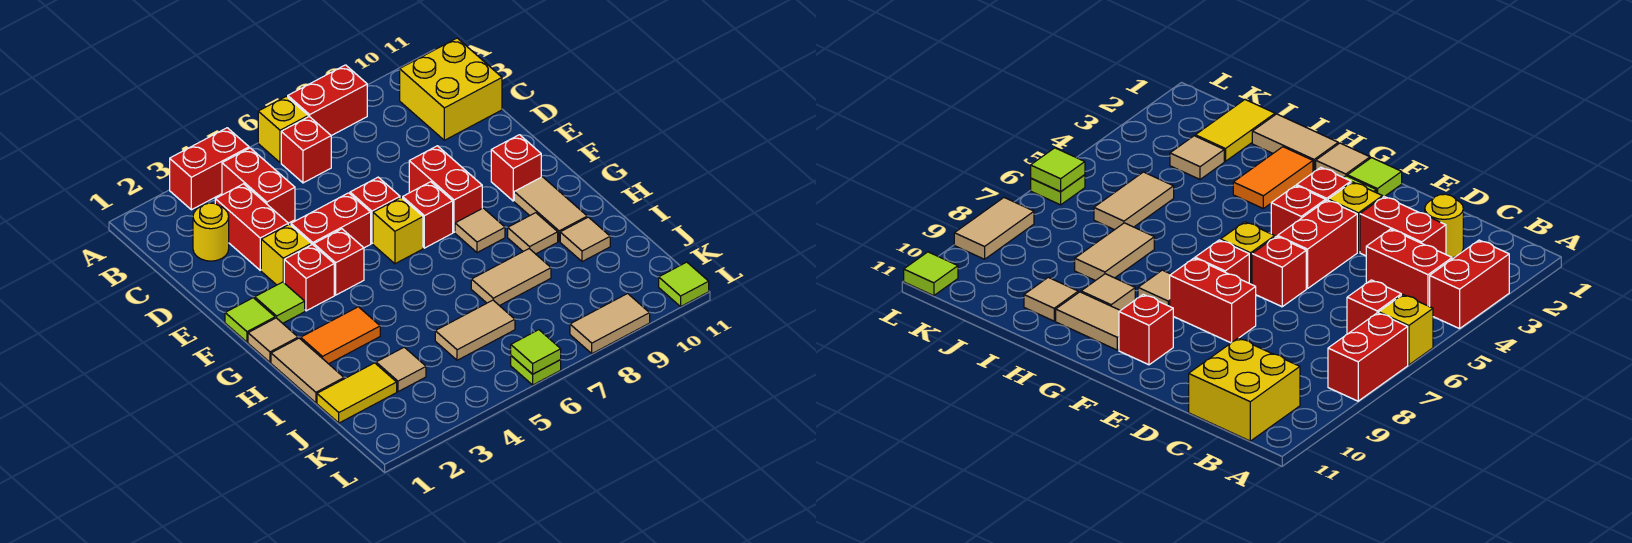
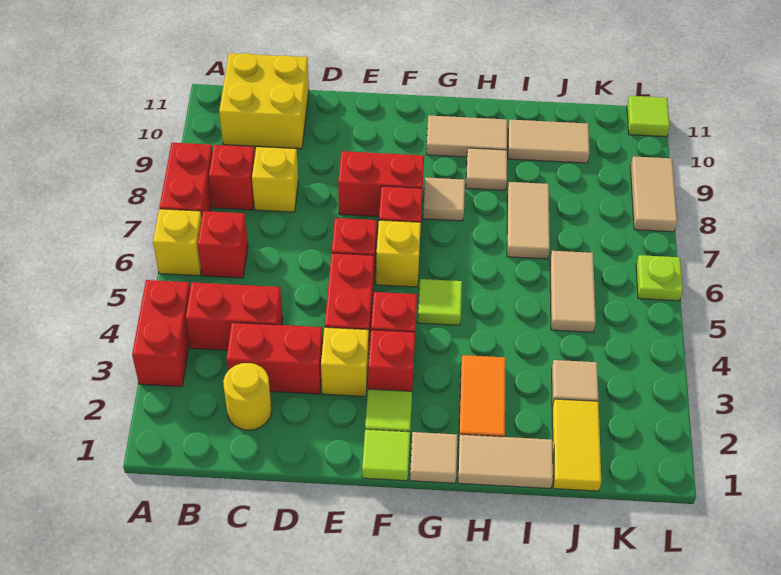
none -> yellow brick C8 level 1
red brick F10 level 1 -> red brick B8 level 1
tan tile I10 level 1 -> tan tile I10:J10 level 1
lime tile L6 level 2 -> lime tile G5 level 1

